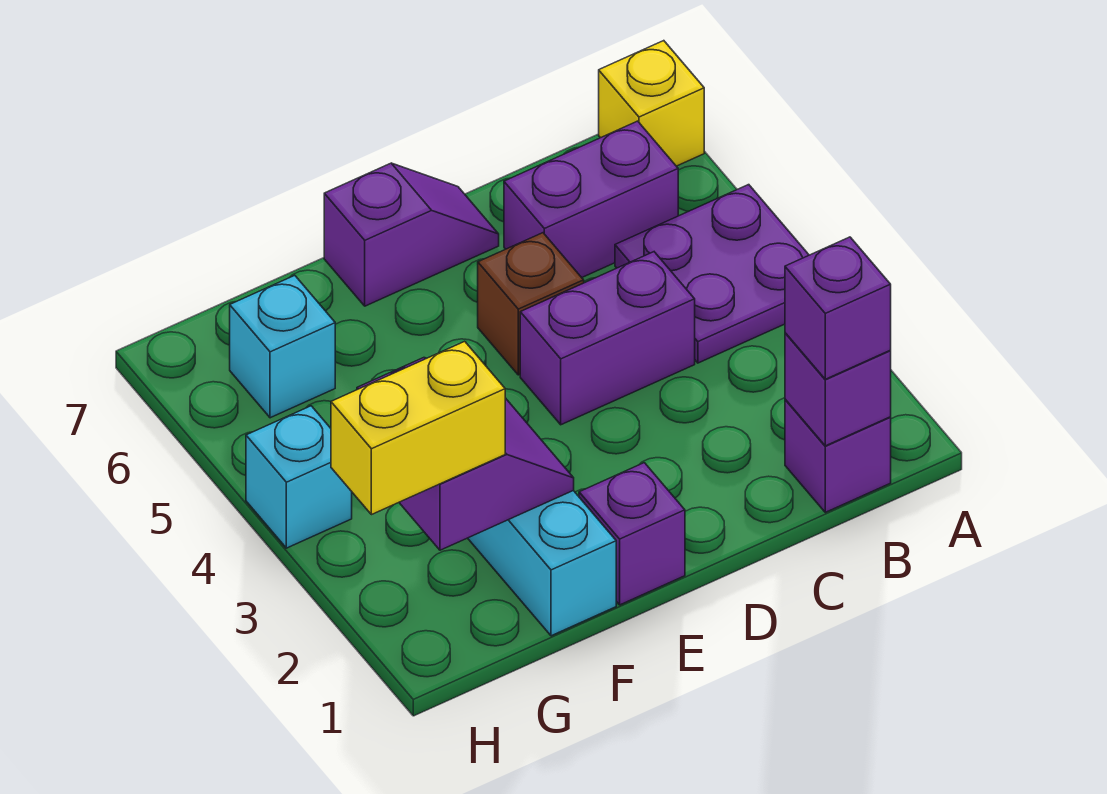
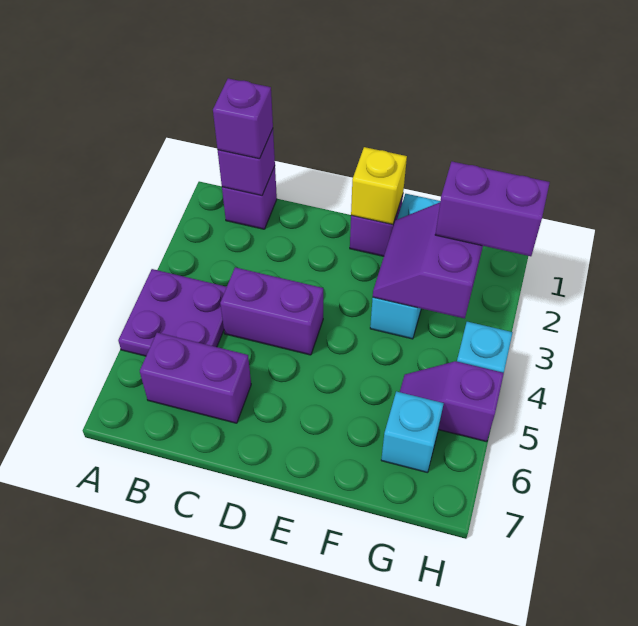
yellow brick A7 level 1 -> yellow brick E1 level 2
brown brick D5 level 1 -> none
purple slope D7:E7 level 1 top E -> purple slope G5:H5 level 1 top H
yellow brick G2:H2 level 3 -> purple brick G2:H2 level 3

